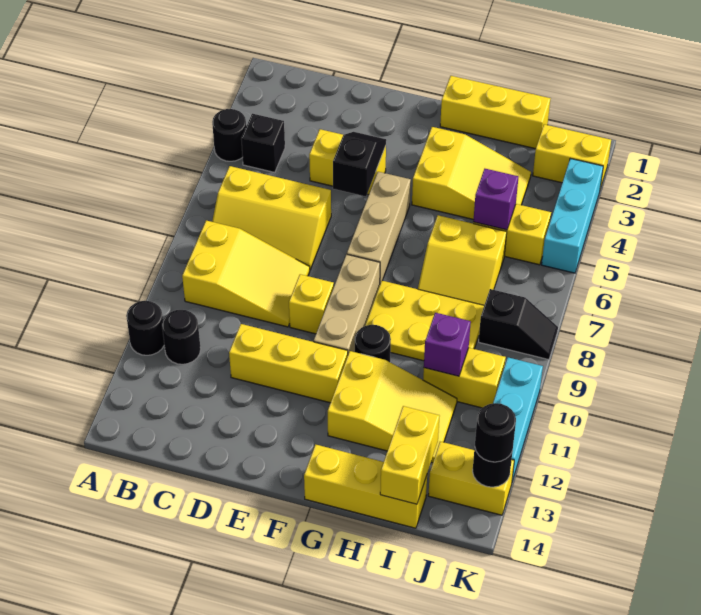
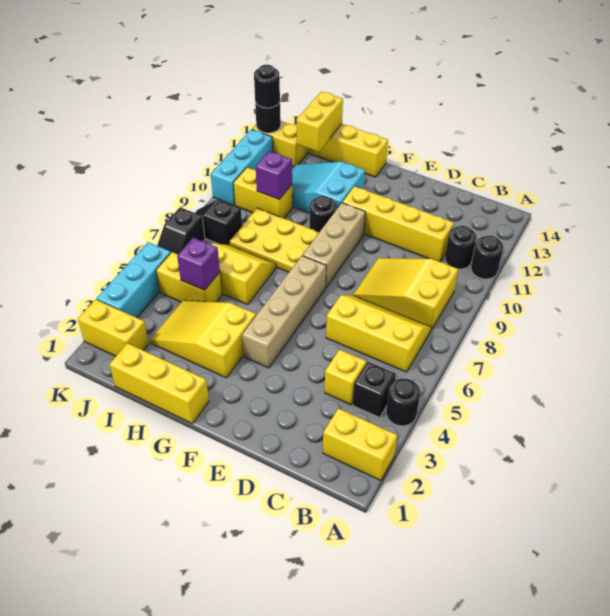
yellow brick D4:E4 level 1 -> yellow brick A2:B2 level 1
yellow brick D11:F11 level 1 -> yellow brick C11:F11 level 1
black slope E4:E5 level 2 top 5 -> black slope K6:K7 level 1 top 7
yellow brick E9 level 1 -> yellow brick C4 level 1
tan brick F5:F7 level 1 -> tan brick F4:F7 level 1
yellow slope G11:I12 level 1 top G -> cyan slope G11:I12 level 1 top G

